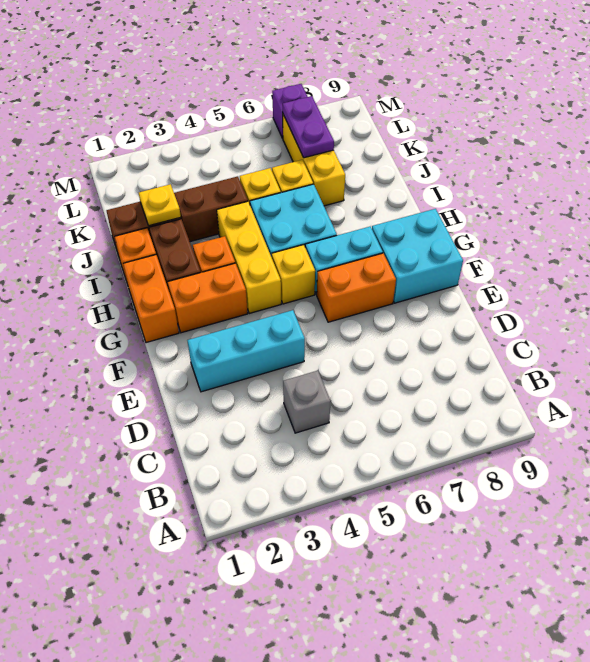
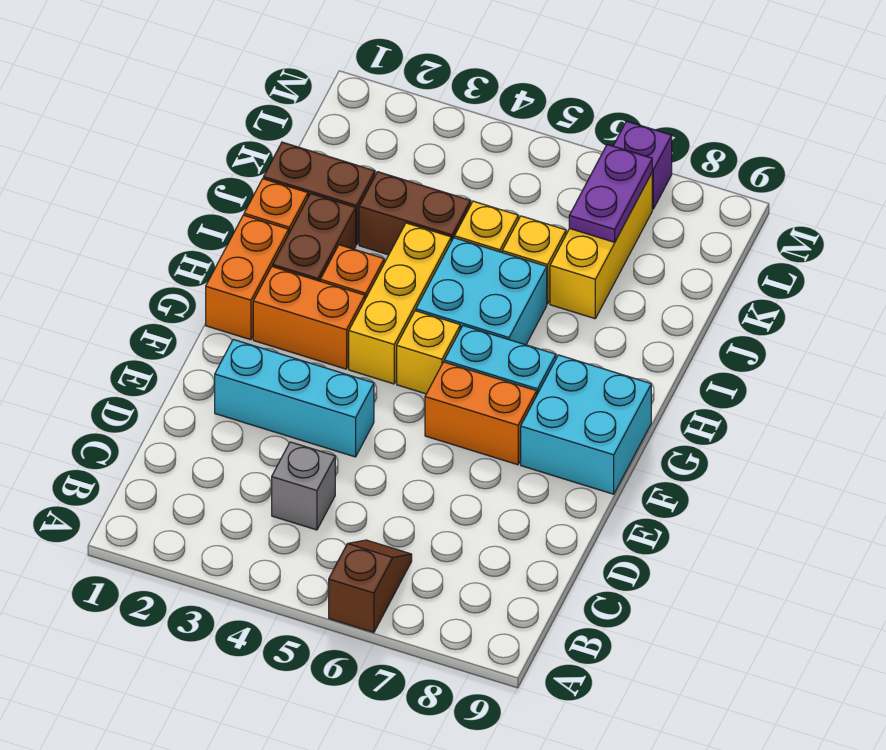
none -> brown slope A6:B6 level 1 top A
yellow plate J2 level 2 -> none

